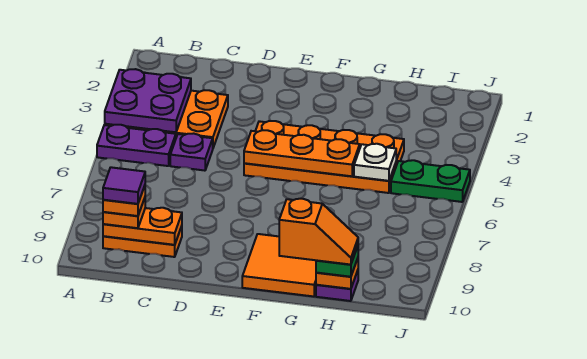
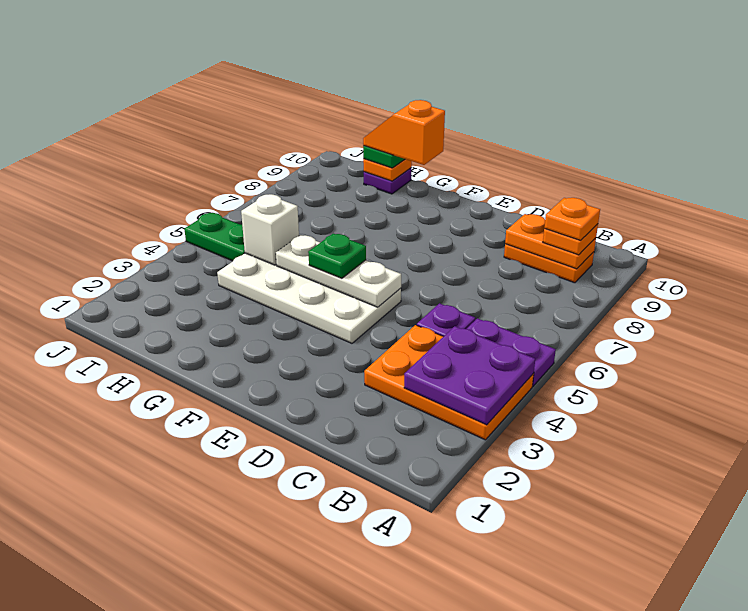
purple tile B9 level 5 -> none
orange plate E4:H5 level 1 -> white plate E4:H5 level 1
orange plate E5:G5 level 2 -> white plate E5:G5 level 2
none -> green plate F5 level 3
orange tile F9:G10 level 1 -> none
white plate H5 level 2 -> white brick H5 level 2

